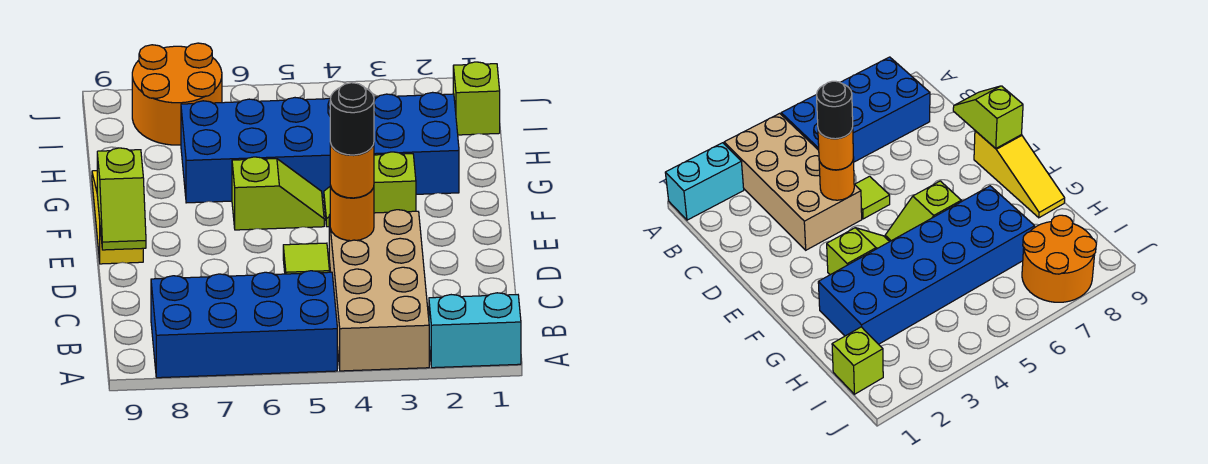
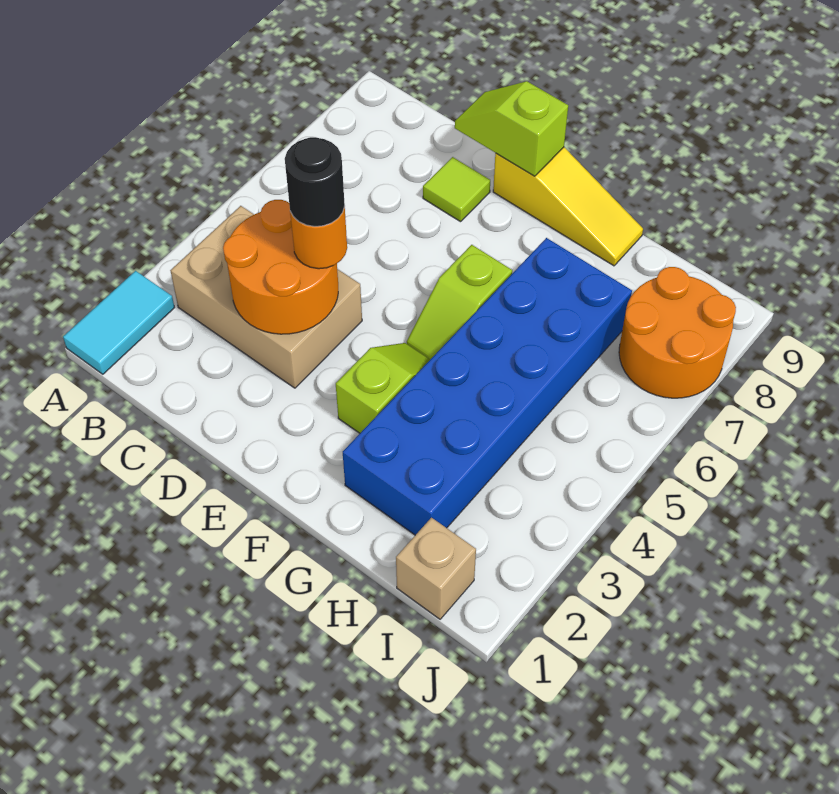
cyan brick A1:A2 level 1 -> cyan tile A1:A2 level 1
tan brick A3:D4 level 1 -> tan brick B3:D4 level 1
blue brick A5:B8 level 1 -> none
orange round brick D4 level 2 -> orange round brick C3:D4 level 2
lime tile D5 level 1 -> lime tile D8 level 1
lime brick I1 level 1 -> tan brick I1 level 1

